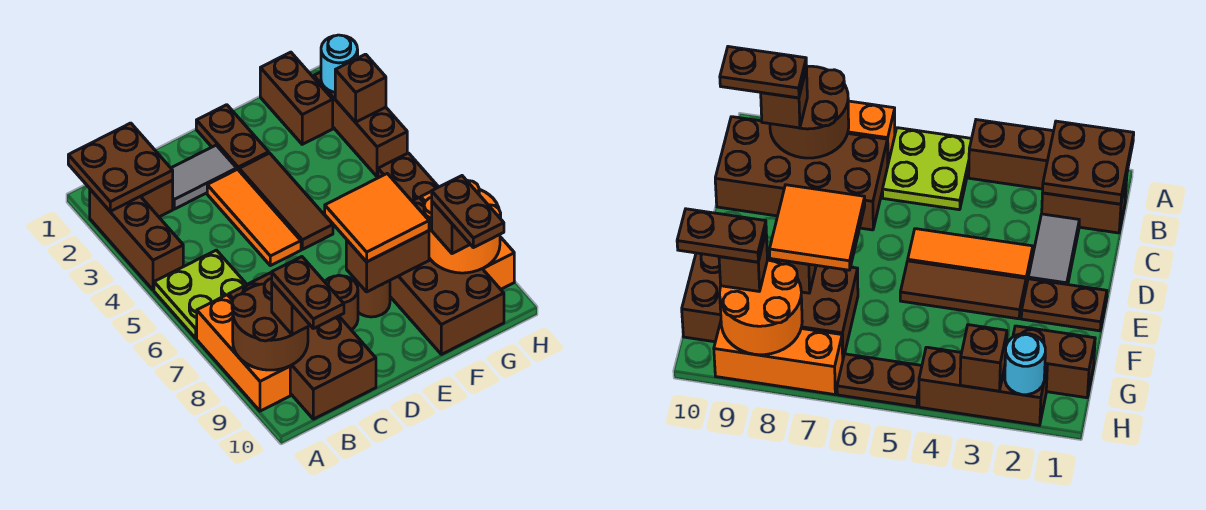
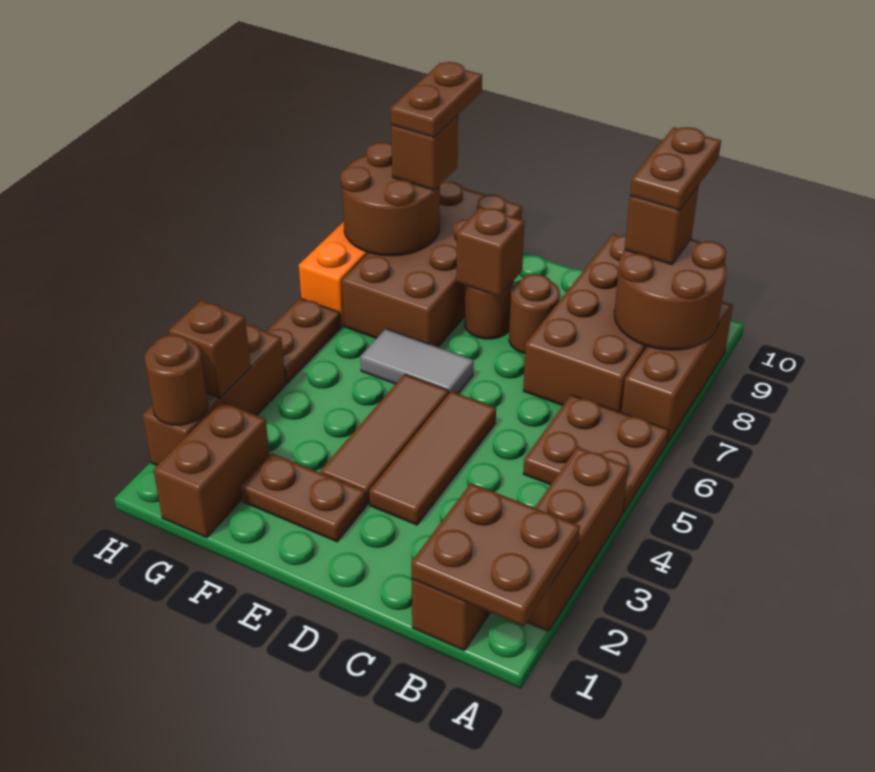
lime plate A5:B6 level 1 -> brown plate A5:B6 level 1
orange brick A7:A9 level 1 -> brown brick A7:A9 level 1
grey tile C2:D2 level 1 -> grey tile E6:F6 level 1
orange tile D3:D5 level 1 -> brown tile D3:D5 level 1
brown plate E1:E2 level 1 -> brown plate E2:F2 level 1
orange tile E7:F8 level 3 -> none
brown brick E8:F8 level 2 -> brown brick E8 level 2
orange round brick G8:H9 level 2 -> brown round brick G8:H9 level 2
cyan round brick H2 level 2 -> brown round brick H2 level 2

